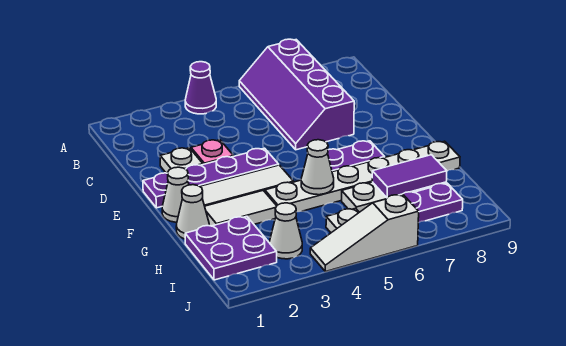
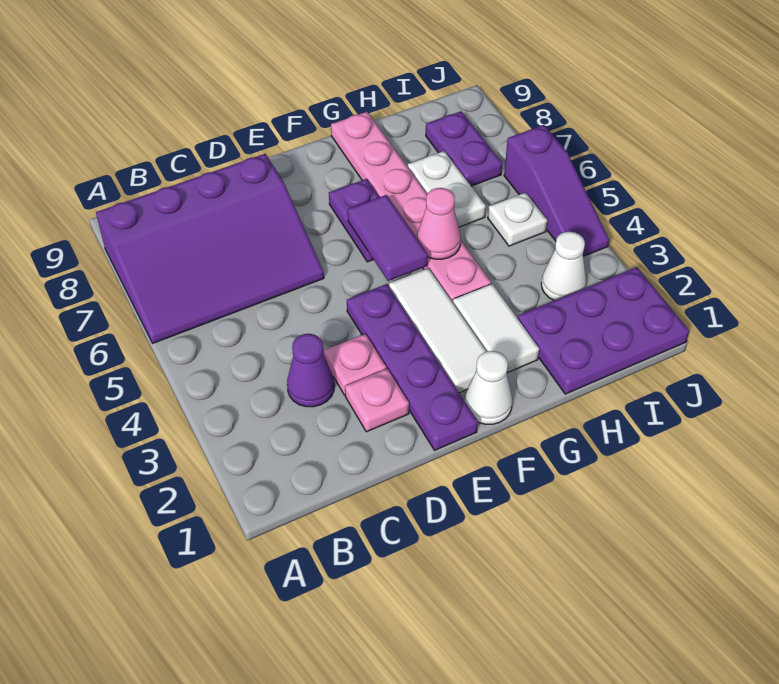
purple cone A4 level 1 -> purple cone C3 level 1
purple slope A6:D7 level 1 top 7 -> purple slope A6:D8 level 1 top 8
white plate D2 level 1 -> pink plate D2 level 1
white cone G1 level 1 -> none
white plate G4:G9 level 1 -> pink plate G4:G9 level 1
white cone G5 level 2 -> pink cone G5 level 2
purple plate H1:I2 level 1 -> purple plate H1:J2 level 1
purple tile H7:H8 level 2 -> purple tile F5:F6 level 2
white slope J4:J6 level 1 top 6 -> purple slope J4:J6 level 1 top 6

